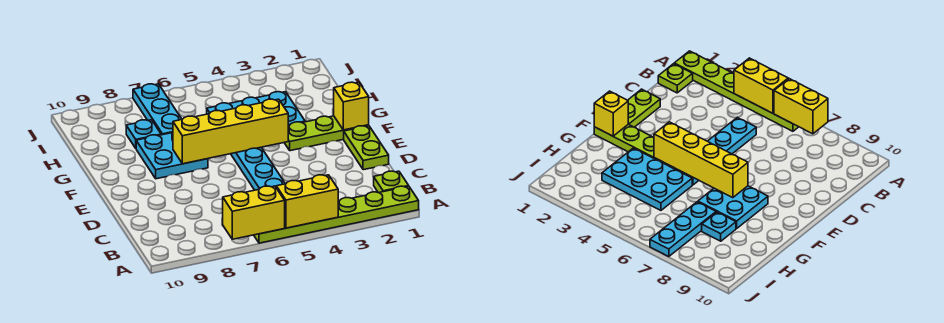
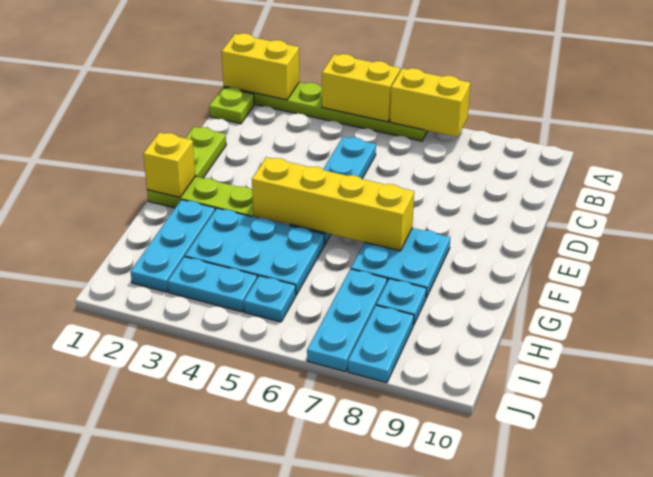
none -> yellow brick A1:A2 level 2
none -> cyan plate G2:I2 level 1
none -> cyan plate I3:I4 level 1
none -> cyan plate I5 level 1
none -> cyan plate I8:J8 level 1

